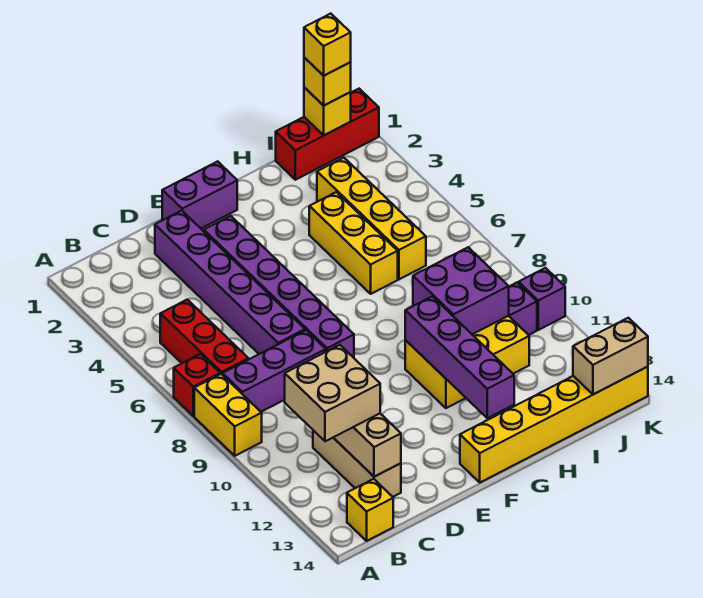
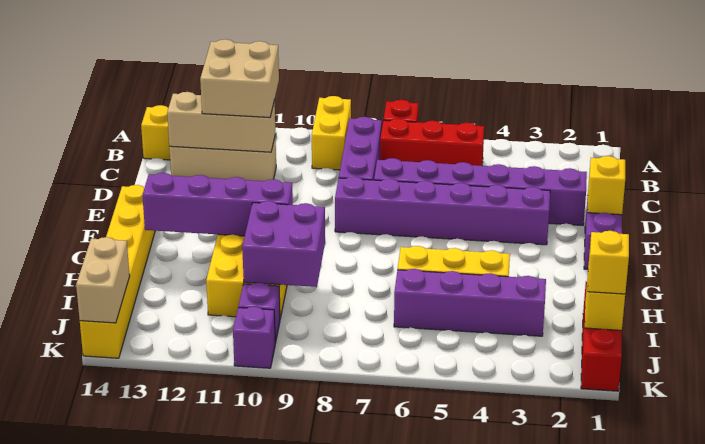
yellow brick A8:A9 level 1 -> yellow brick A9:B9 level 1
yellow brick I3:I6 level 1 -> purple brick I3:I6 level 1
yellow brick J1 level 4 -> yellow brick E1 level 2

